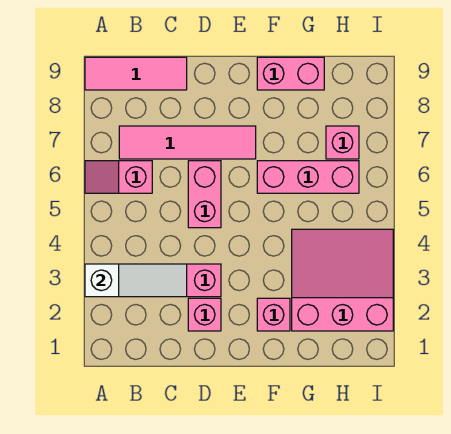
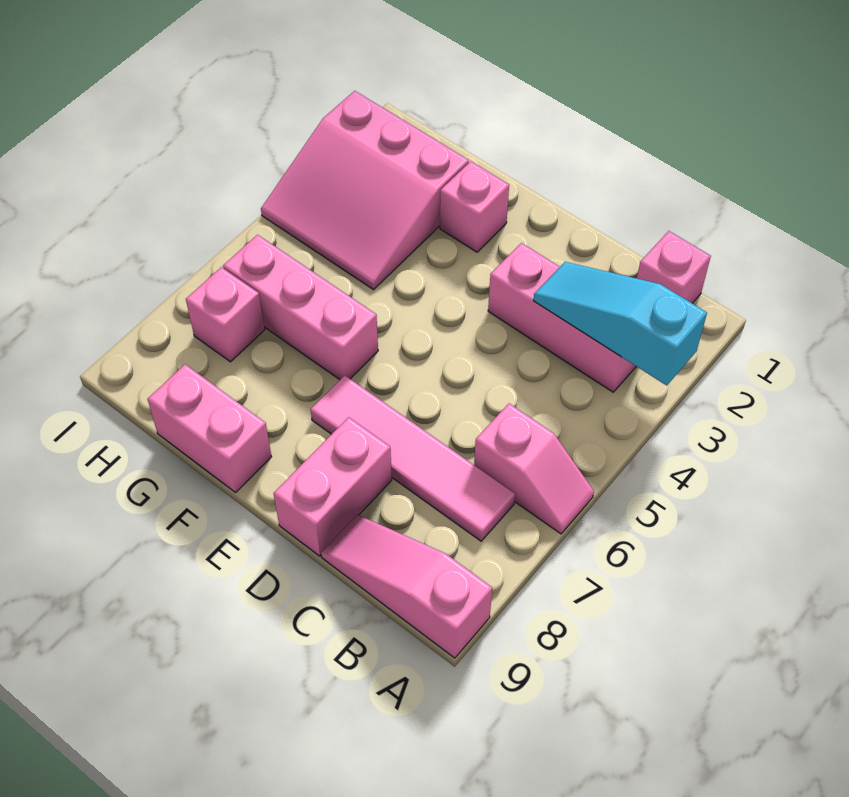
white slope A3:C3 level 2 top A -> cyan slope A3:C3 level 2 top A
pink tile A9:C9 level 1 -> pink slope A9:C9 level 1 top A
pink brick D2 level 1 -> pink brick B1 level 1
pink brick D5:D6 level 1 -> pink brick D8:D9 level 1

